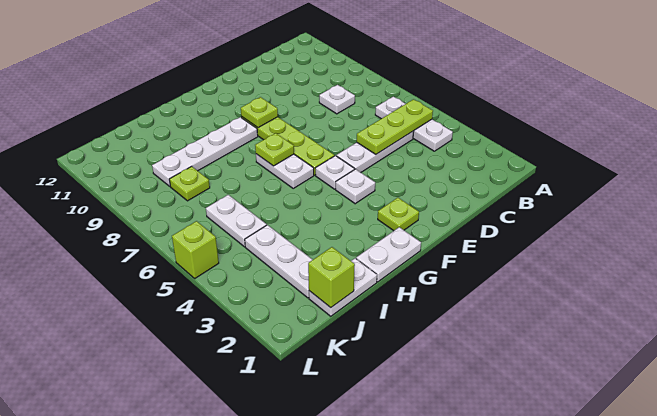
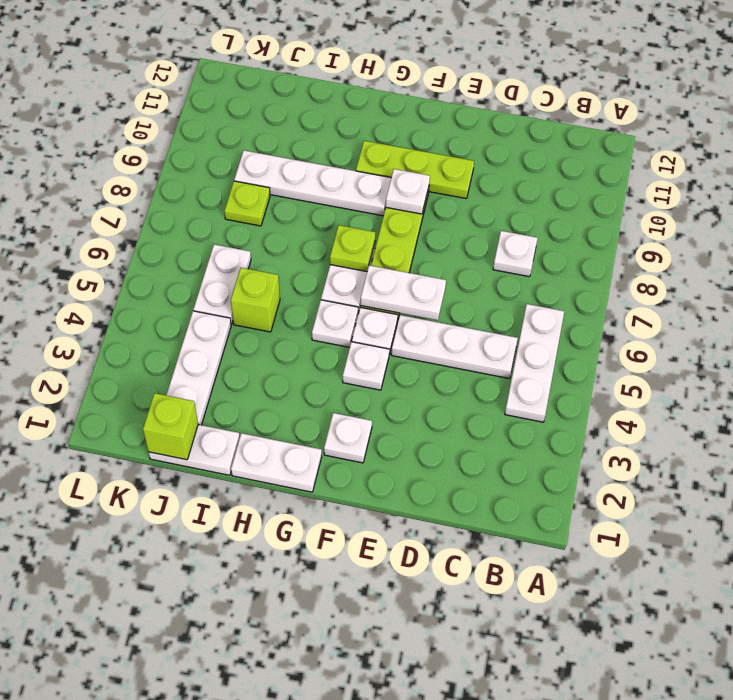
lime plate B5:D5 level 2 -> lime plate E10:G10 level 1
none -> white plate E6:F6 level 2
lime plate F2 level 1 -> white plate F2 level 1
lime plate F9 level 2 -> white plate F9 level 2
none -> white plate G5 level 1
lime brick L5 level 1 -> lime brick I5 level 1

